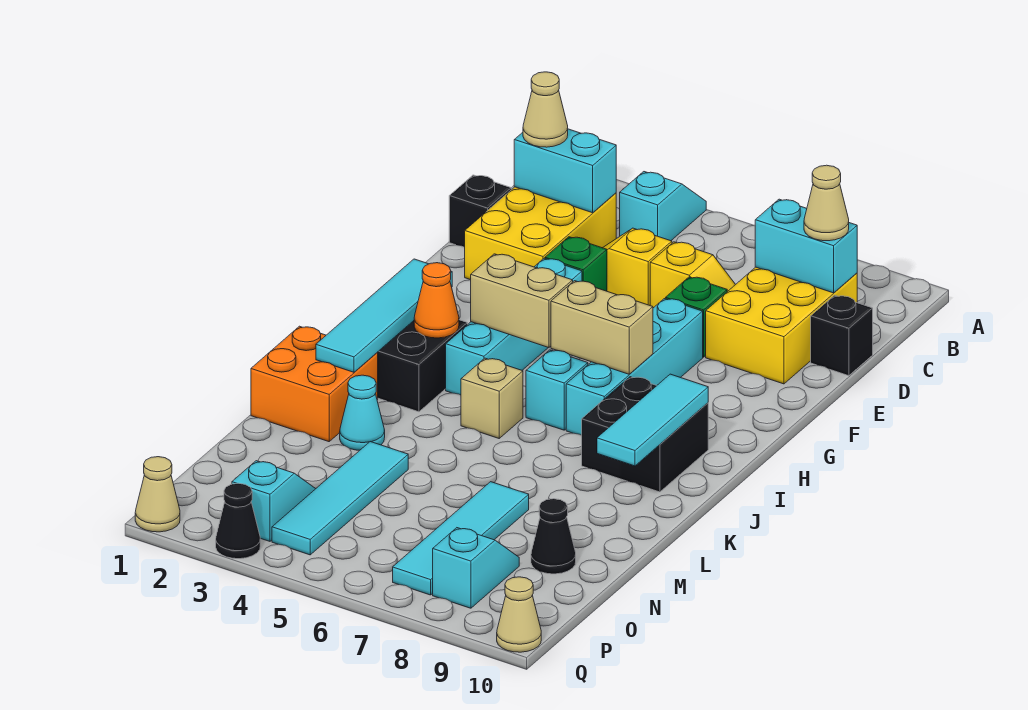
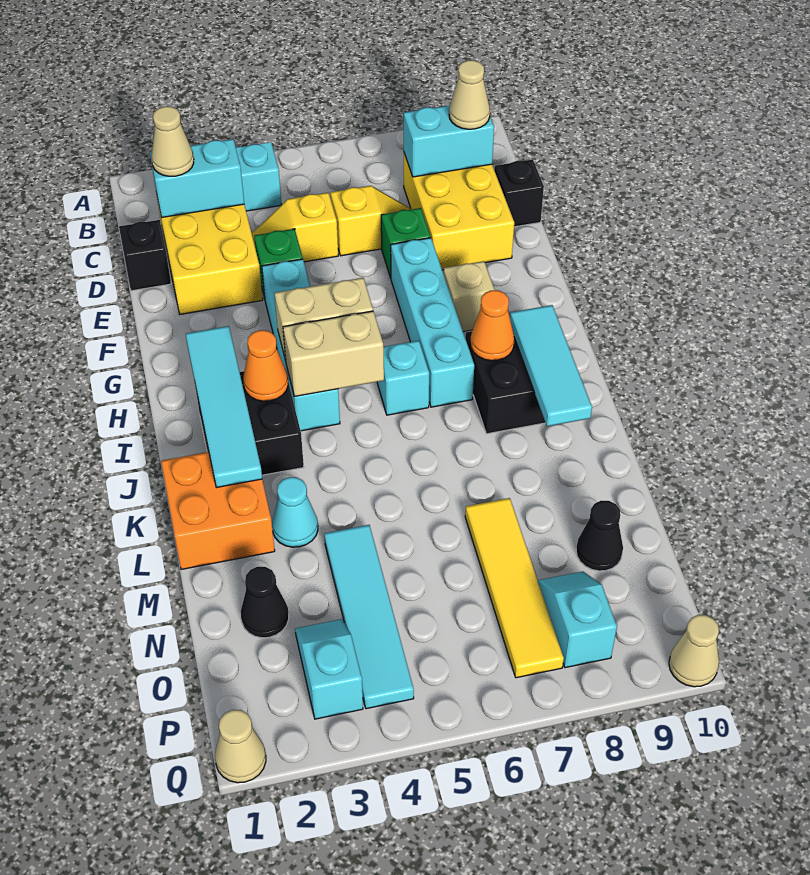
tan brick H6:H7 level 2 -> tan brick I4:I5 level 2
none -> orange cone I8 level 2
tan brick J5 level 1 -> tan brick G8 level 1
cyan tile M7:P7 level 1 -> yellow tile M7:P7 level 1
black cone Q3 level 1 -> black cone N2 level 1

